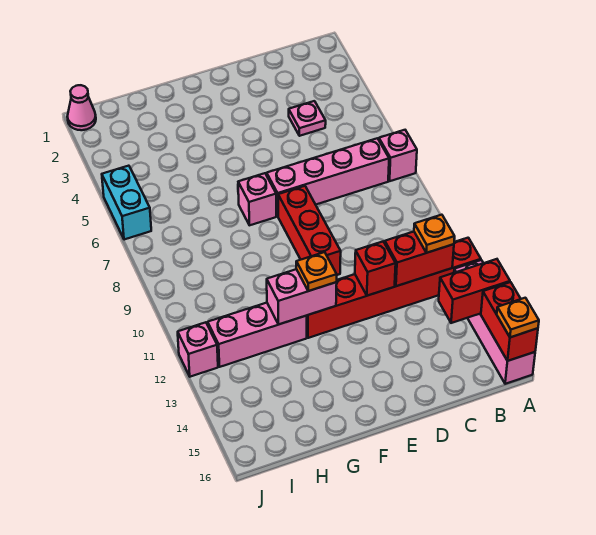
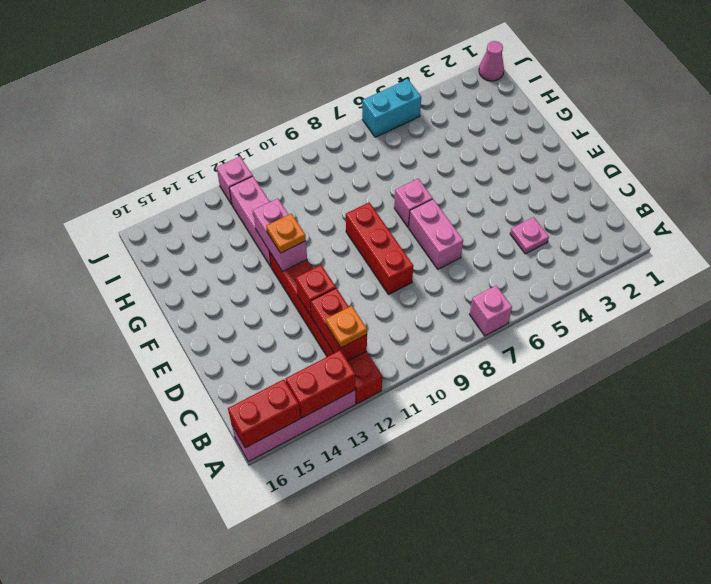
red brick A14:B14 level 2 -> red brick A13:A14 level 2
orange plate A16 level 3 -> none
pink brick B7:E7 level 1 -> pink brick D7:E7 level 1
red brick E8:E10 level 1 -> red brick D9:F9 level 1

